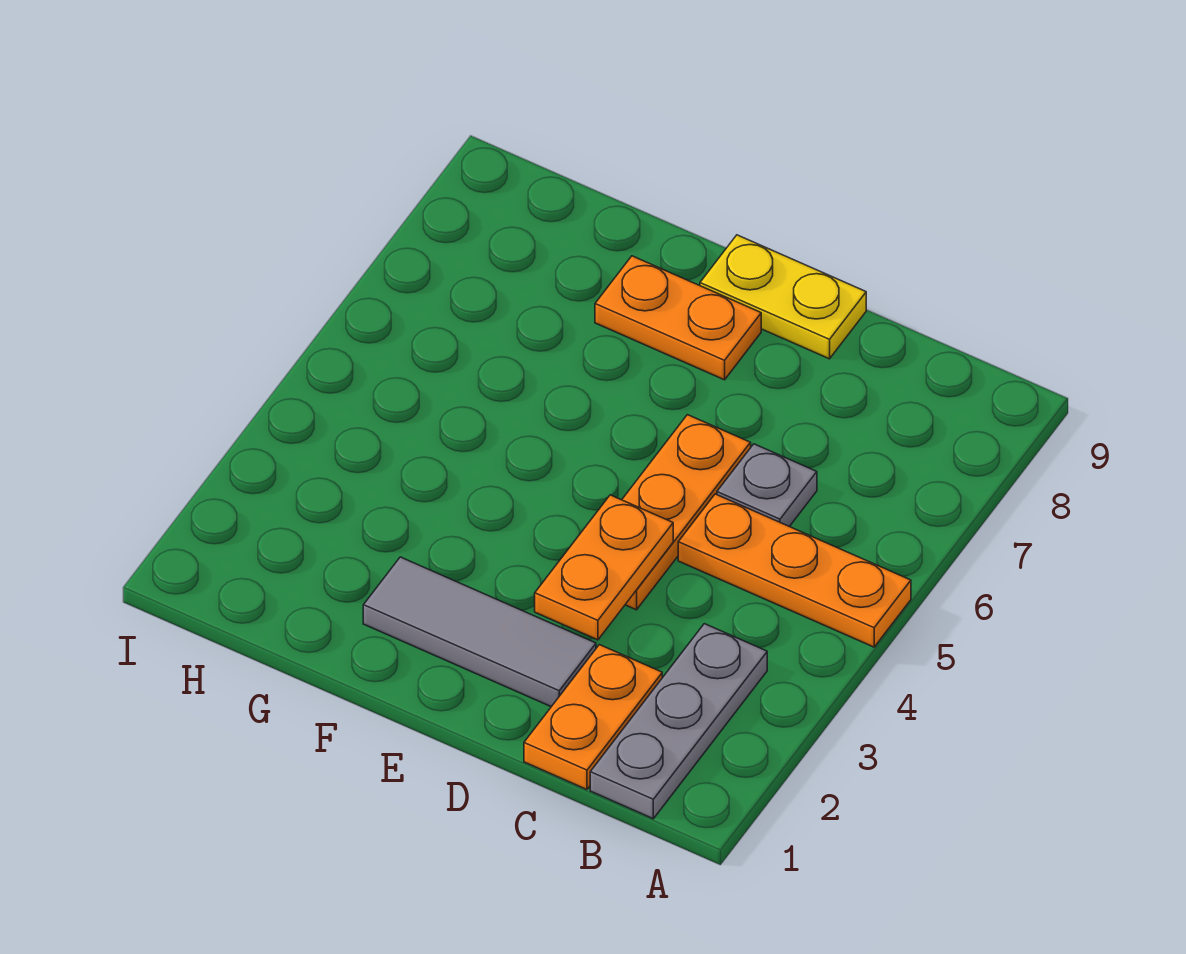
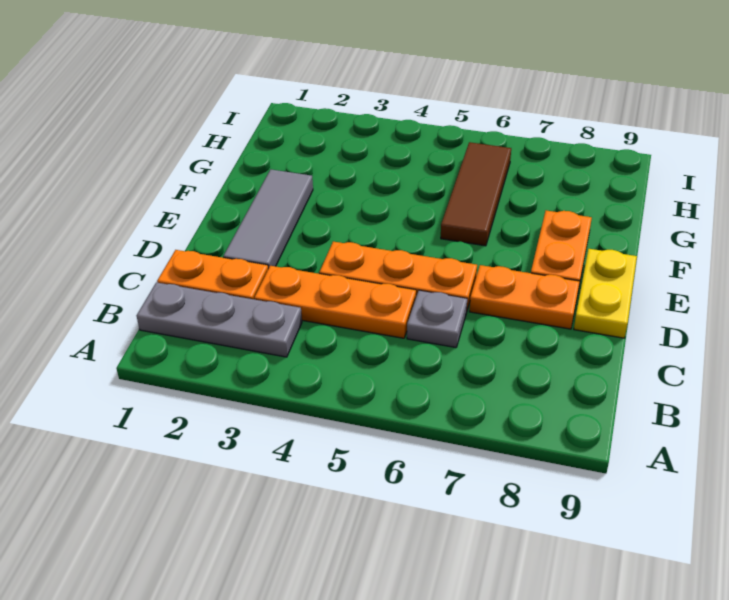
orange plate A5:C5 level 1 -> orange plate C3:C5 level 1
orange plate D3:D4 level 2 -> orange plate D7:D8 level 1
none -> brown tile F6:H6 level 1

